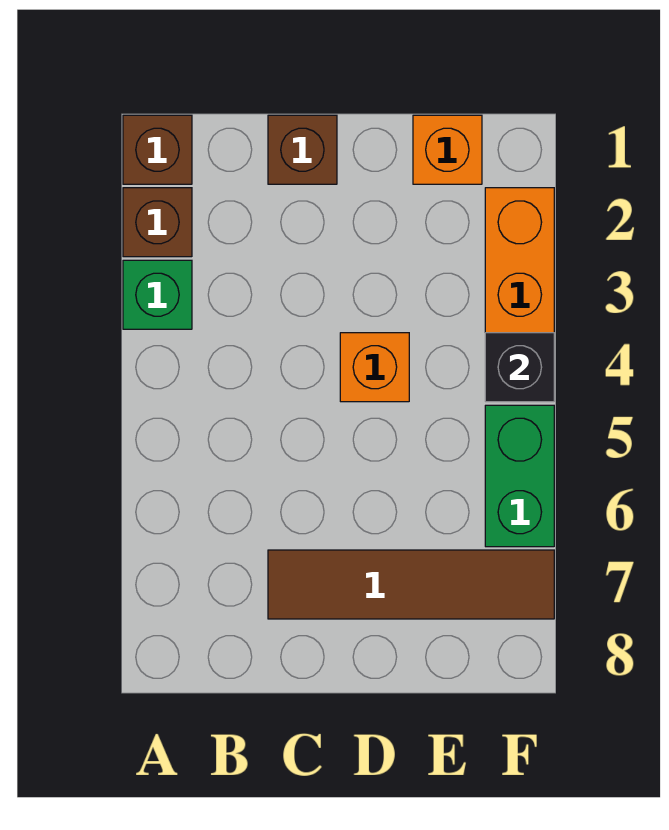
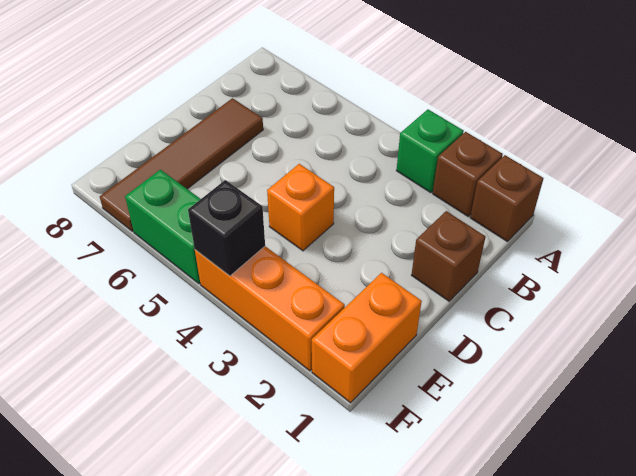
orange brick E1 level 1 -> orange brick E1:F1 level 1

